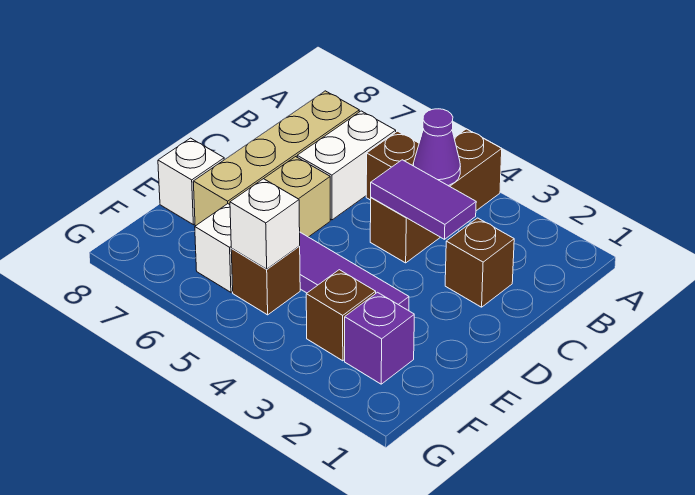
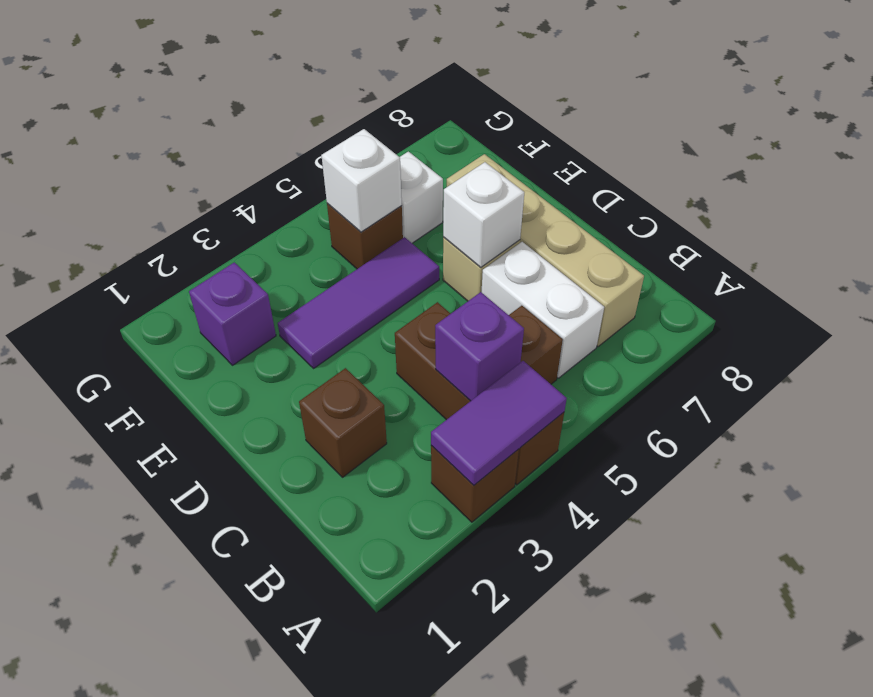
purple cone B4 level 2 -> purple brick B4 level 2
purple tile C3:C4 level 2 -> purple tile A3:A4 level 2
white brick E8 level 1 -> white brick D6 level 2
brown brick F3 level 1 -> brown brick A3 level 1

